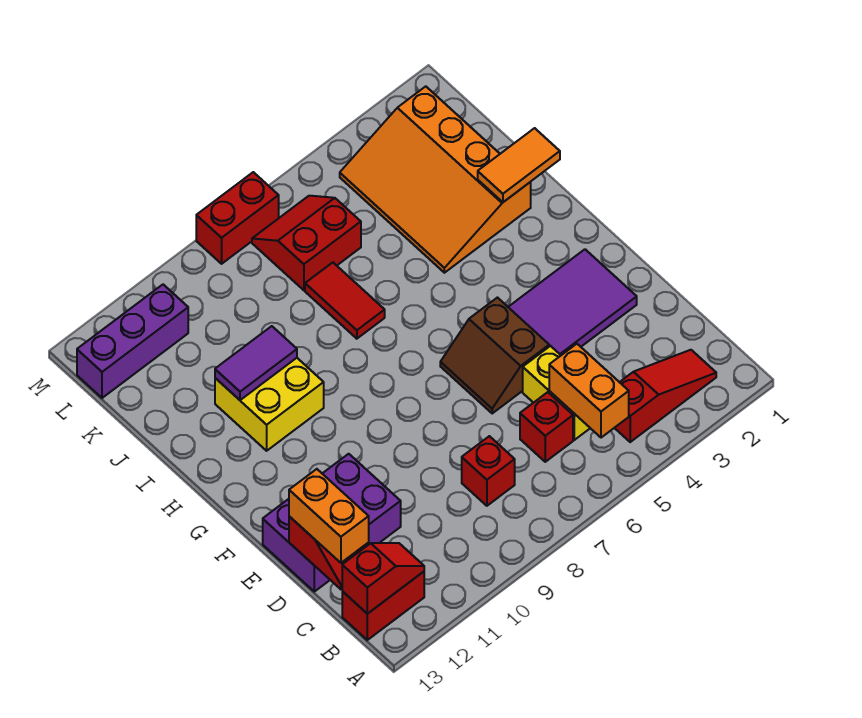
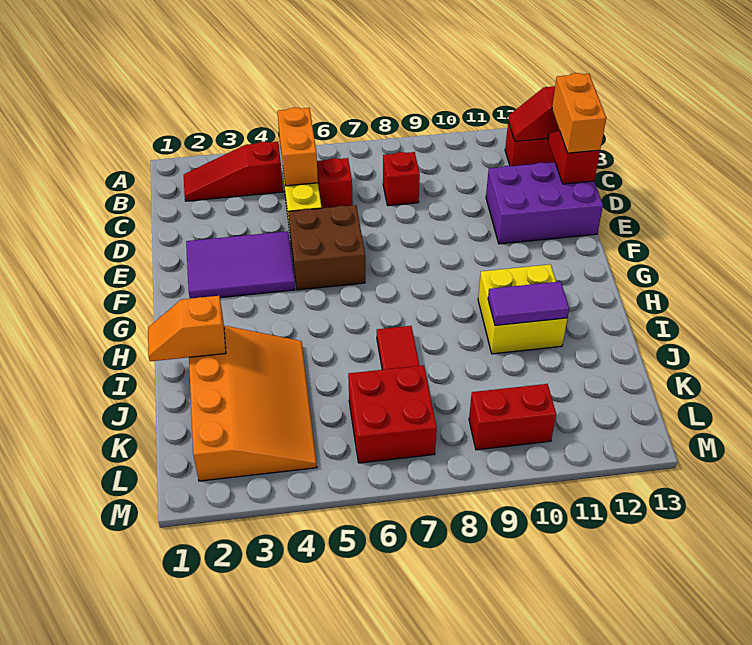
brown slope E5:F6 level 1 top 5 -> brown brick E5:F6 level 1
orange tile I1:I2 level 2 -> orange slope I1:I2 level 2 top 2
red slope K6:L7 level 1 top K -> red brick K6:L7 level 1
purple brick L11:L13 level 1 -> none
red brick M7:M8 level 1 -> red brick L9:L10 level 1

